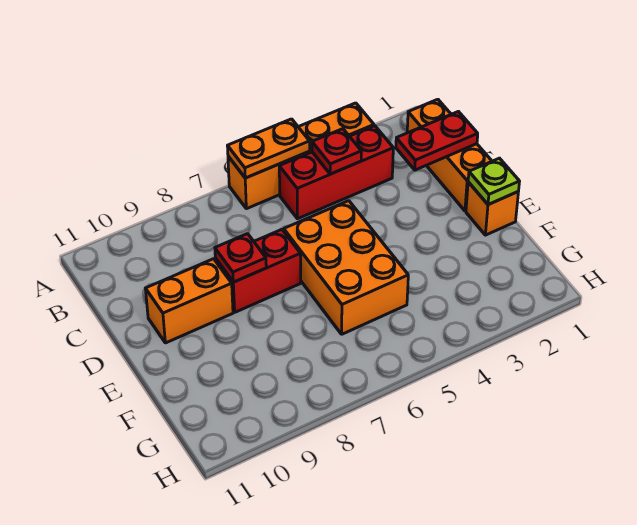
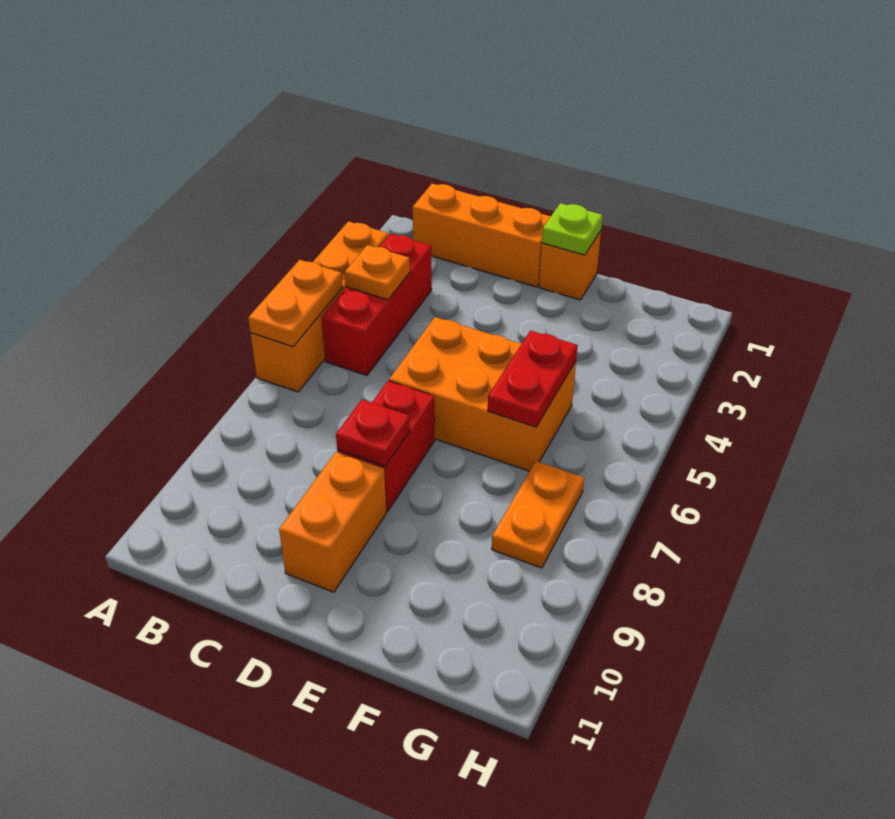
red plate B4 level 2 -> orange plate B4 level 2
red plate C1:C2 level 2 -> red plate F5:F6 level 2
none -> orange plate G7:G8 level 1

